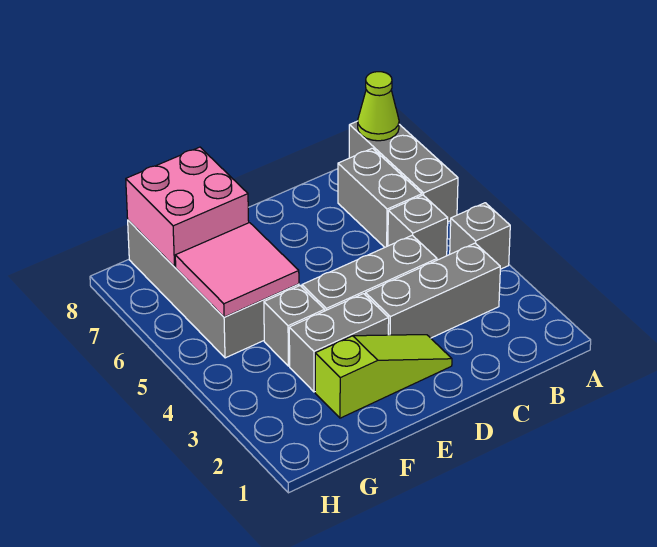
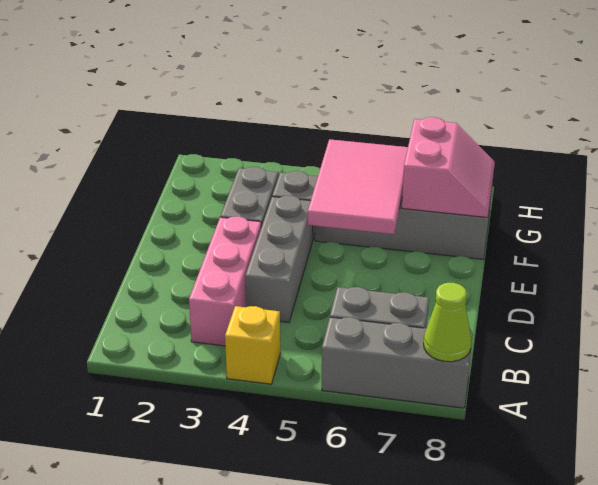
grey brick A4 level 1 -> yellow brick A4 level 1
grey brick B3:D3 level 1 -> pink brick B3:D3 level 1
grey brick B5 level 1 -> none
lime slope D2:F2 level 1 top F -> none
pink tile F5:G6 level 2 -> pink tile E5:G6 level 2
pink brick F7:G8 level 2 -> pink slope F7:G8 level 2 top 7

